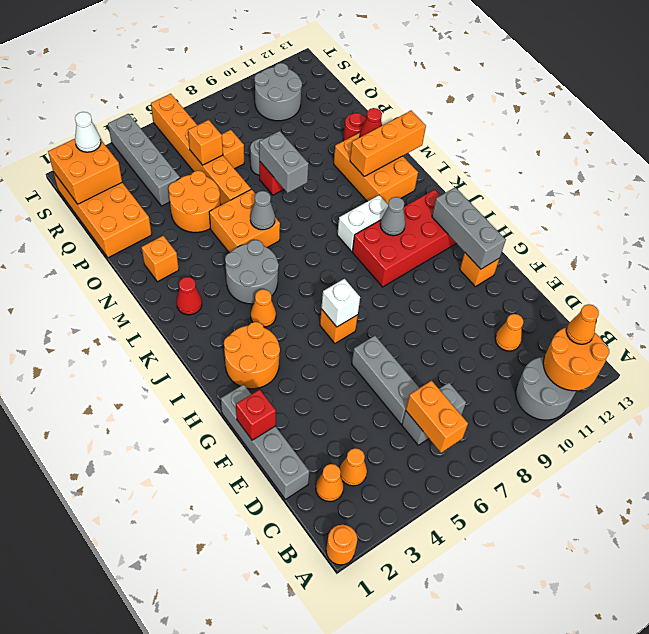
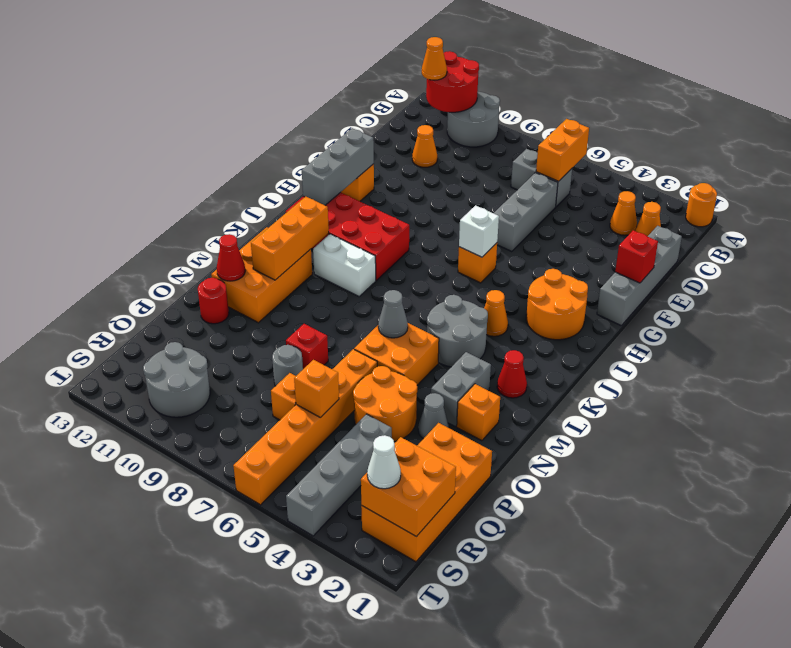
orange round brick A11:B12 level 2 -> red round brick A11:B12 level 2
grey cone J10 level 2 -> grey cone O3 level 1
orange brick M11:M13 level 2 -> orange brick K11:M11 level 2
grey brick N8:O8 level 2 -> grey brick M3:N3 level 1

